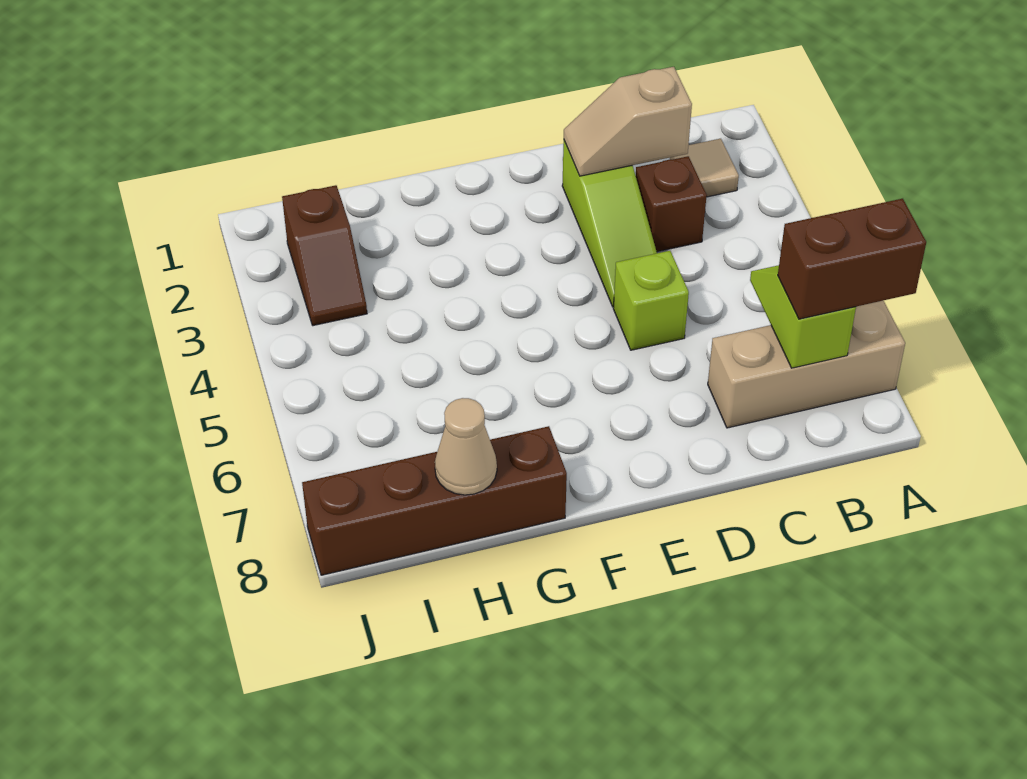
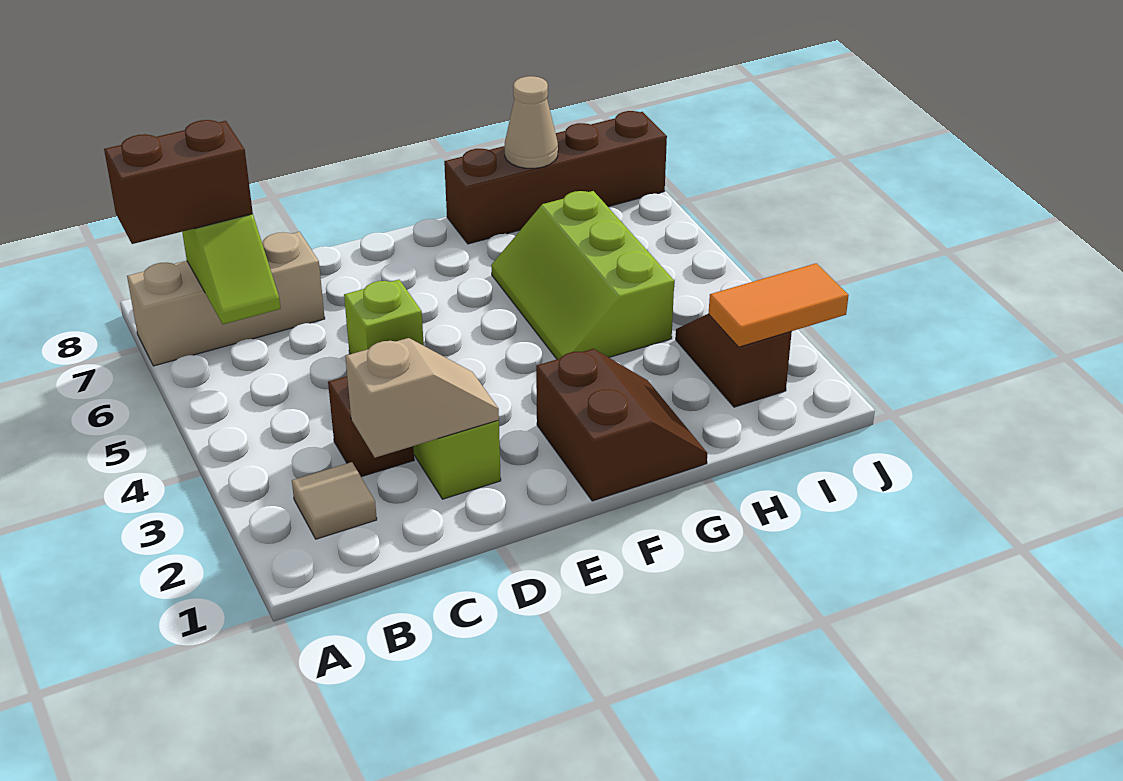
none -> brown slope F1:G2 level 1 top F
none -> lime slope G4:H6 level 1 top H
none -> orange tile I2:J2 level 2

